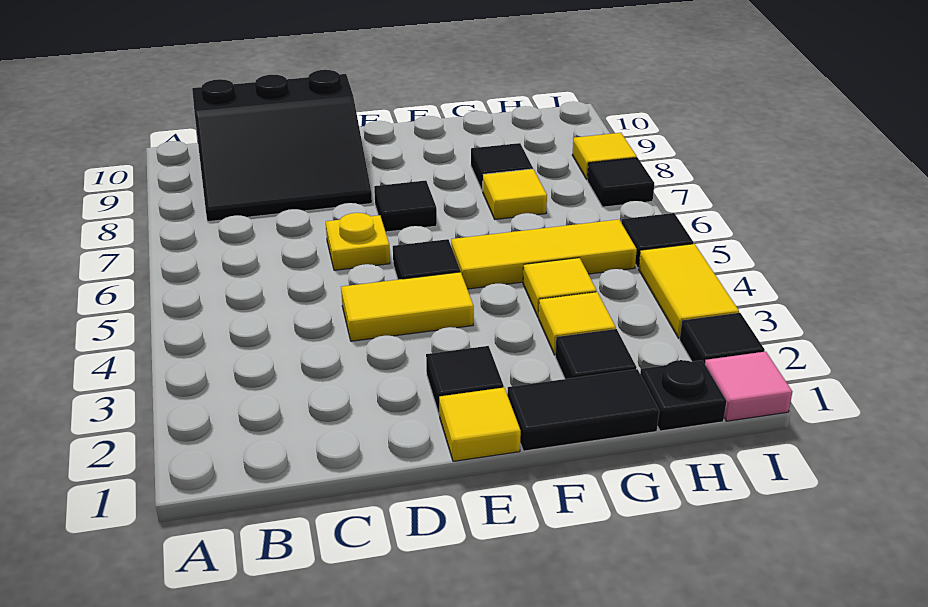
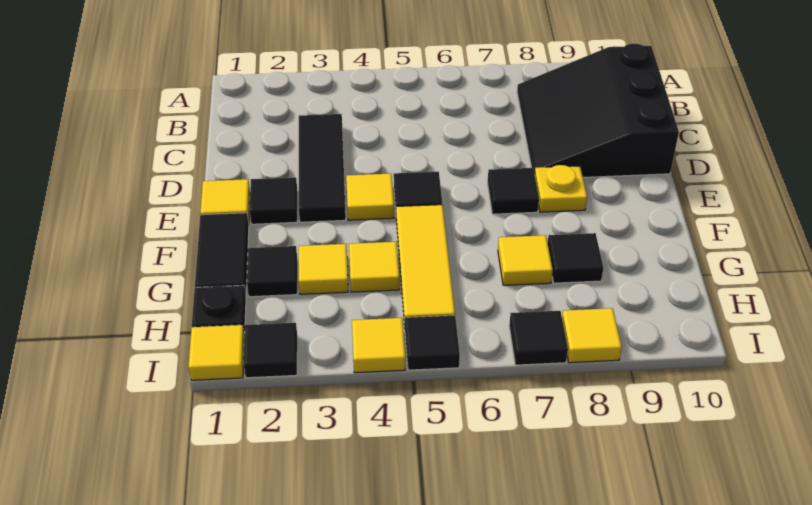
none -> black tile C3:E3 level 1
yellow tile D4:E4 level 1 -> yellow tile E4 level 1
yellow plate D6 level 1 -> yellow plate E8 level 1
pink tile I1 level 1 -> yellow tile I1 level 1
yellow tile I3:I4 level 1 -> yellow tile I4 level 1

